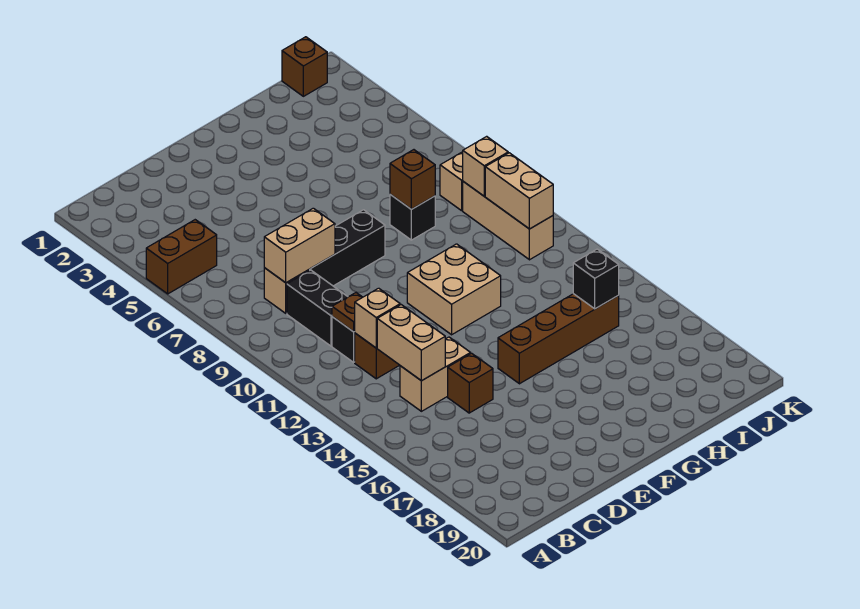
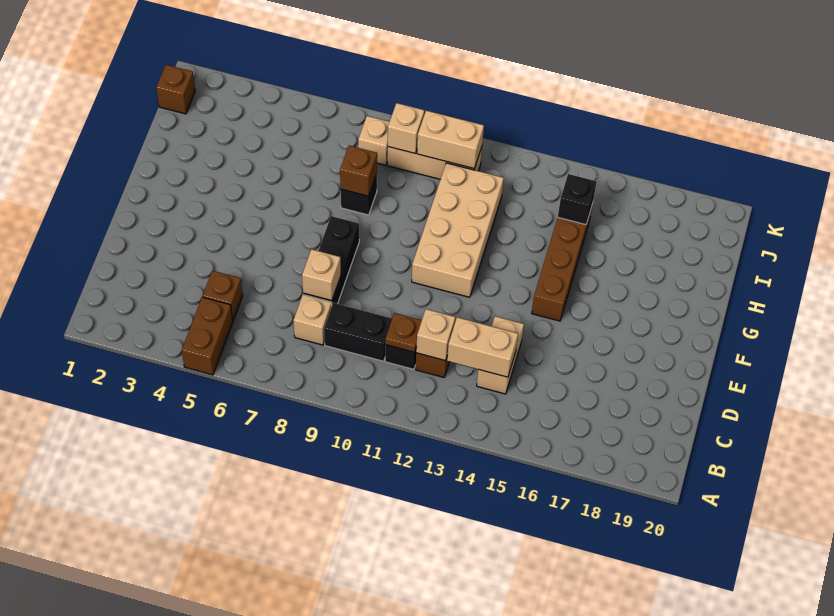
tan brick C8:D8 level 2 -> tan brick D8 level 2
brown brick D15 level 1 -> brown brick C5 level 1
tan brick F11:G12 level 1 -> tan brick F11:I12 level 1

